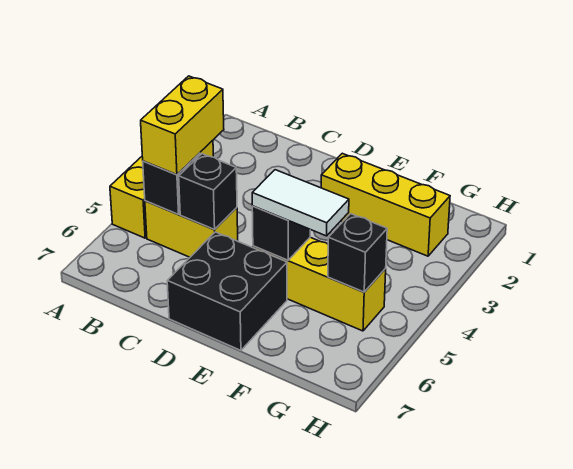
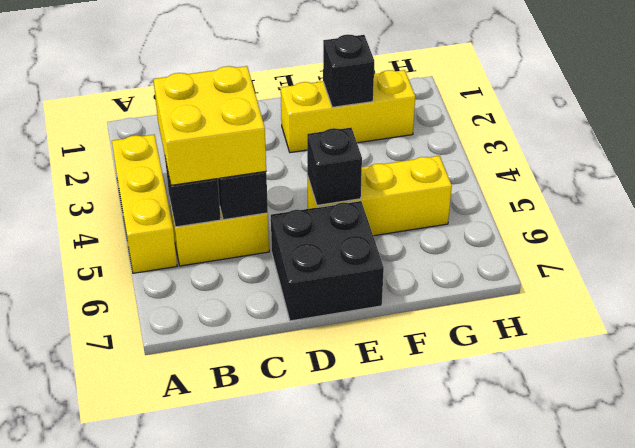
yellow brick B4:B5 level 3 -> yellow brick B4:C5 level 3
white tile E5:F5 level 3 -> none
black brick G5 level 2 -> black brick F2 level 2

